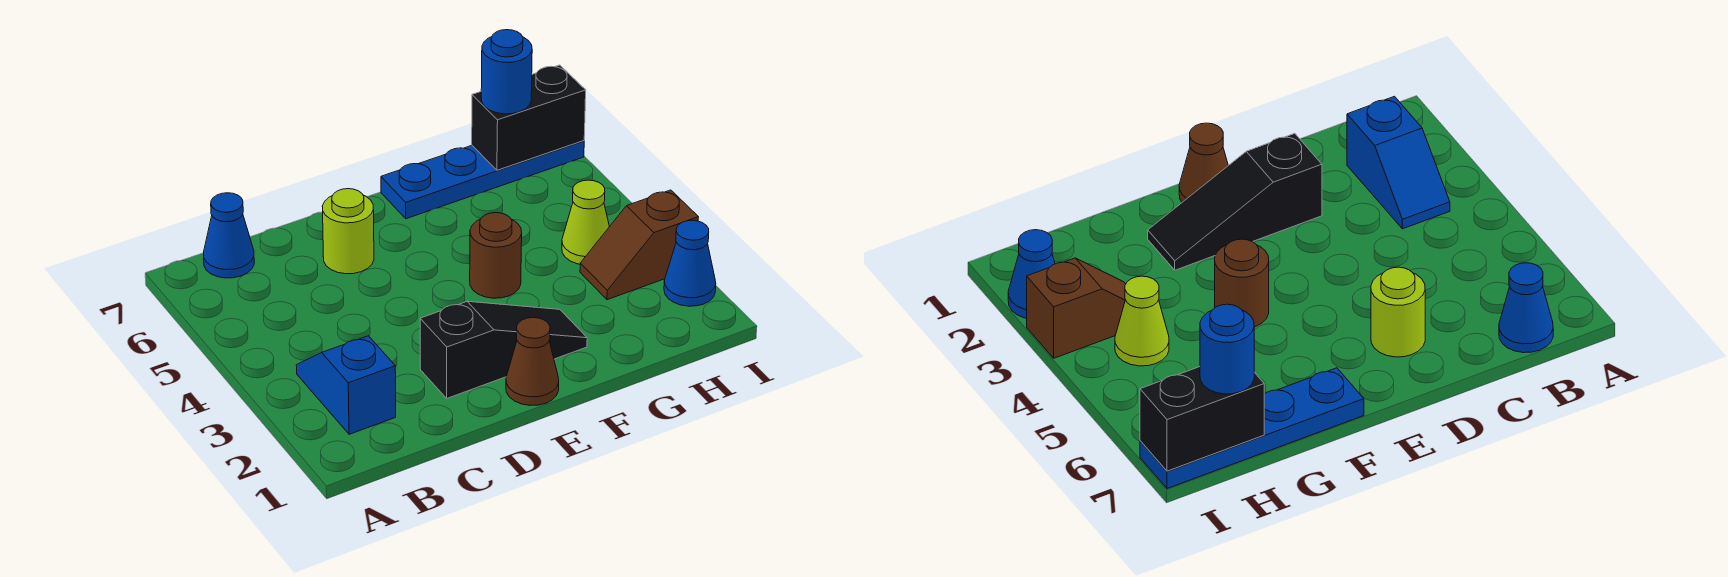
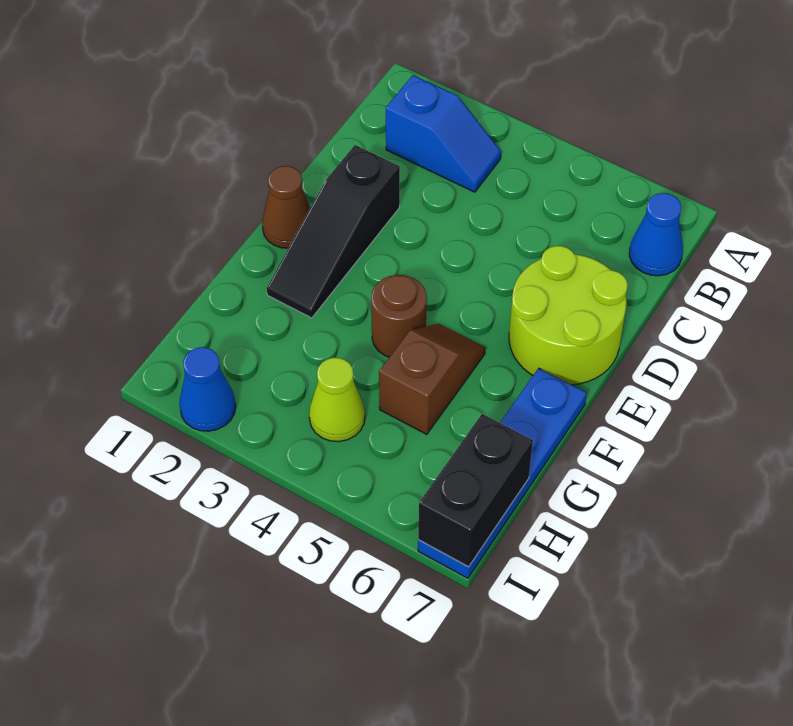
lime round brick D6 level 1 -> lime round brick D6:E7 level 1
brown slope H3:I3 level 1 top I -> brown slope F5:G5 level 1 top G
blue round brick H7 level 3 -> none

